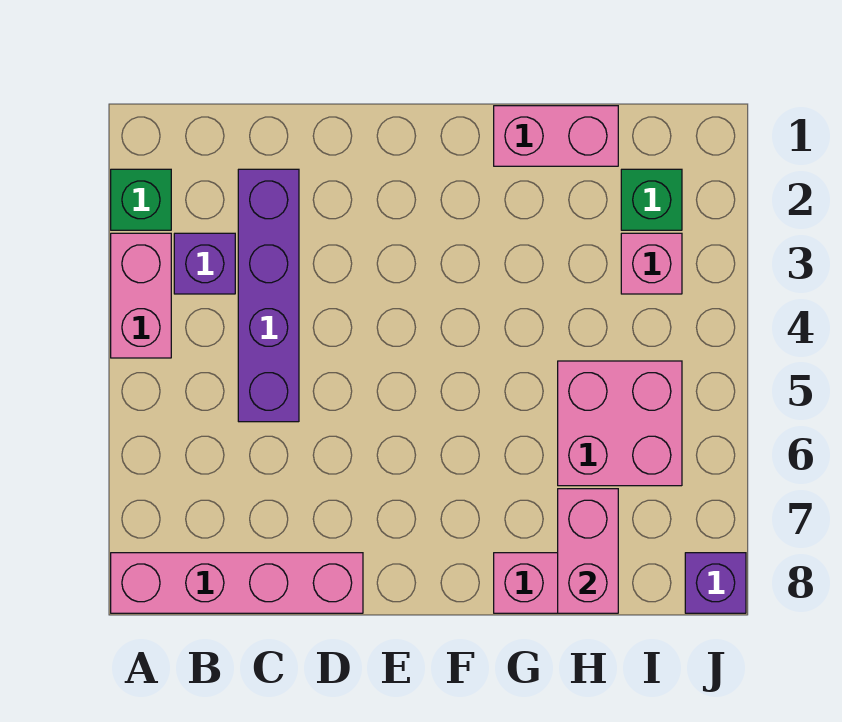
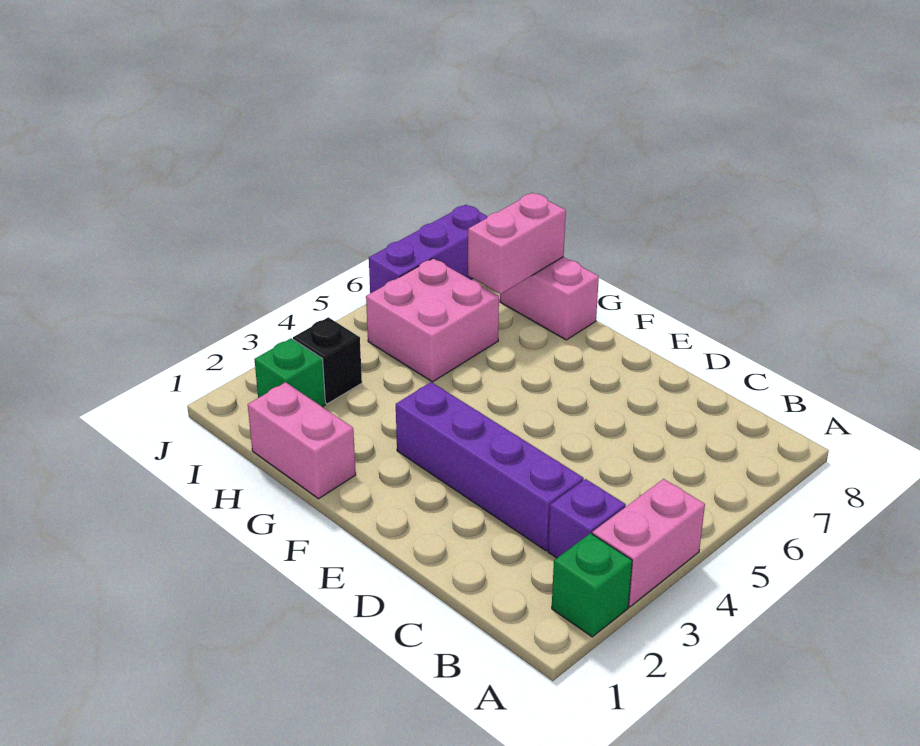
pink brick A8:D8 level 1 -> none
purple brick C2:C5 level 1 -> purple brick C3:F3 level 1
pink brick I3 level 1 -> black brick I3 level 1
purple brick J8 level 1 -> purple brick J6:J8 level 1

